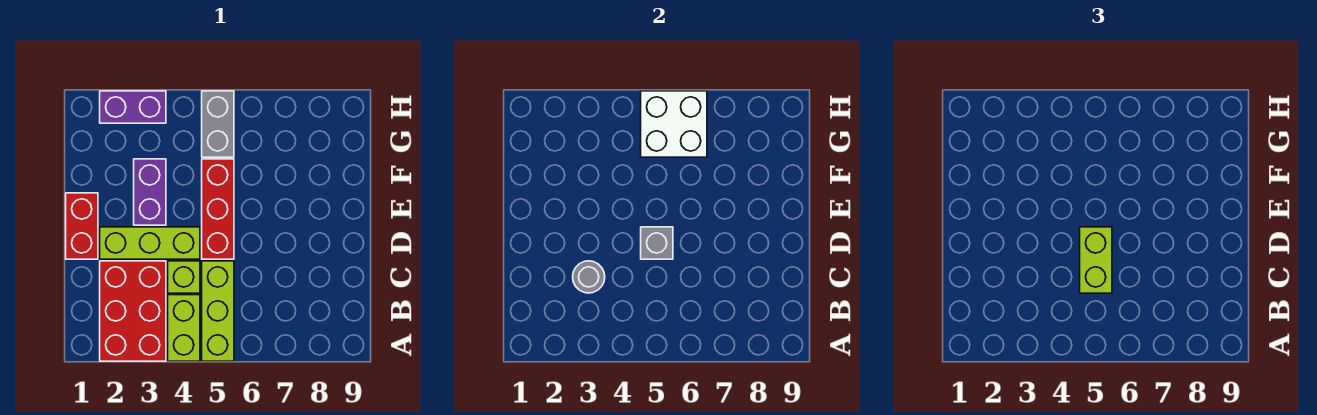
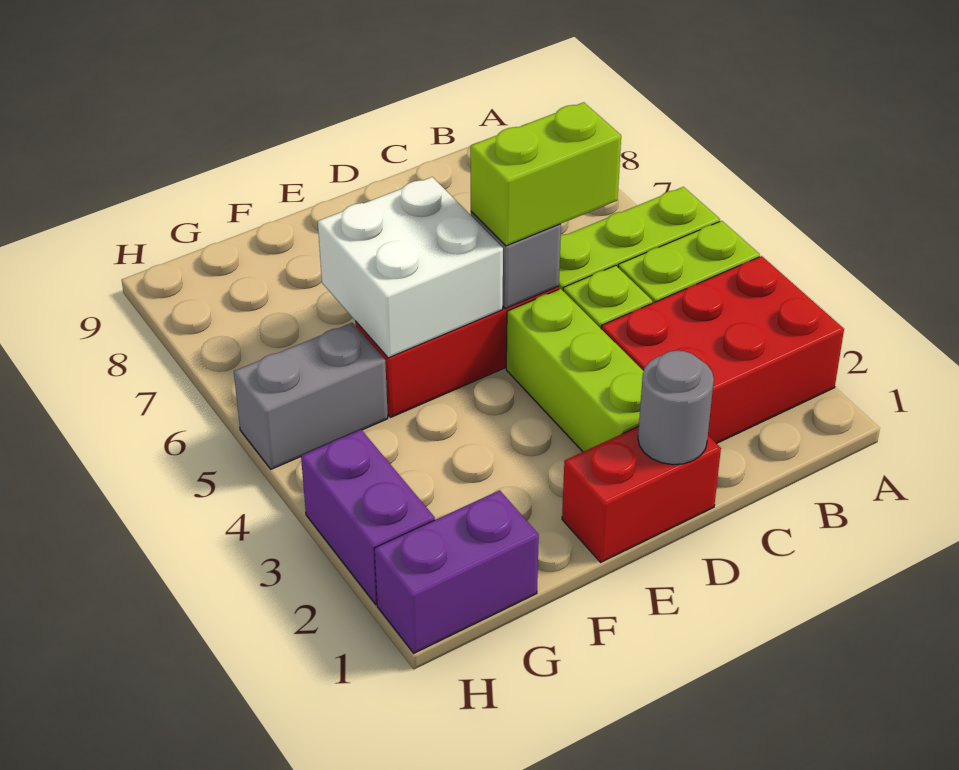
grey round brick C3 level 2 -> grey round brick D1 level 2
purple brick E3:F3 level 1 -> purple brick G1:H1 level 1
white brick G5:H6 level 2 -> white brick E5:F6 level 2

